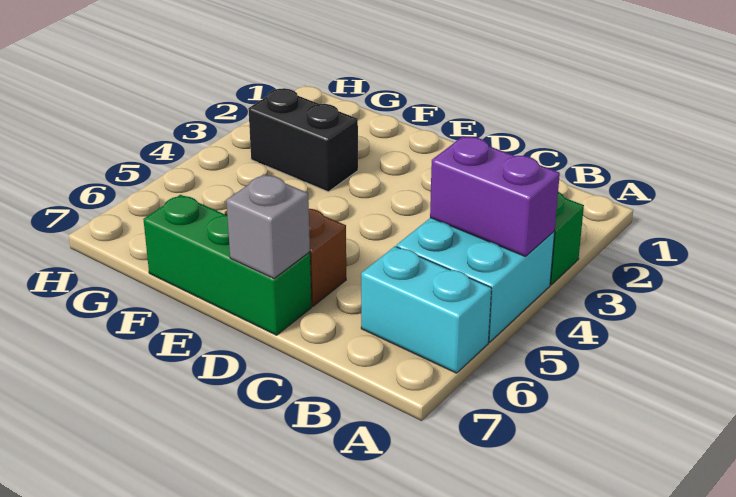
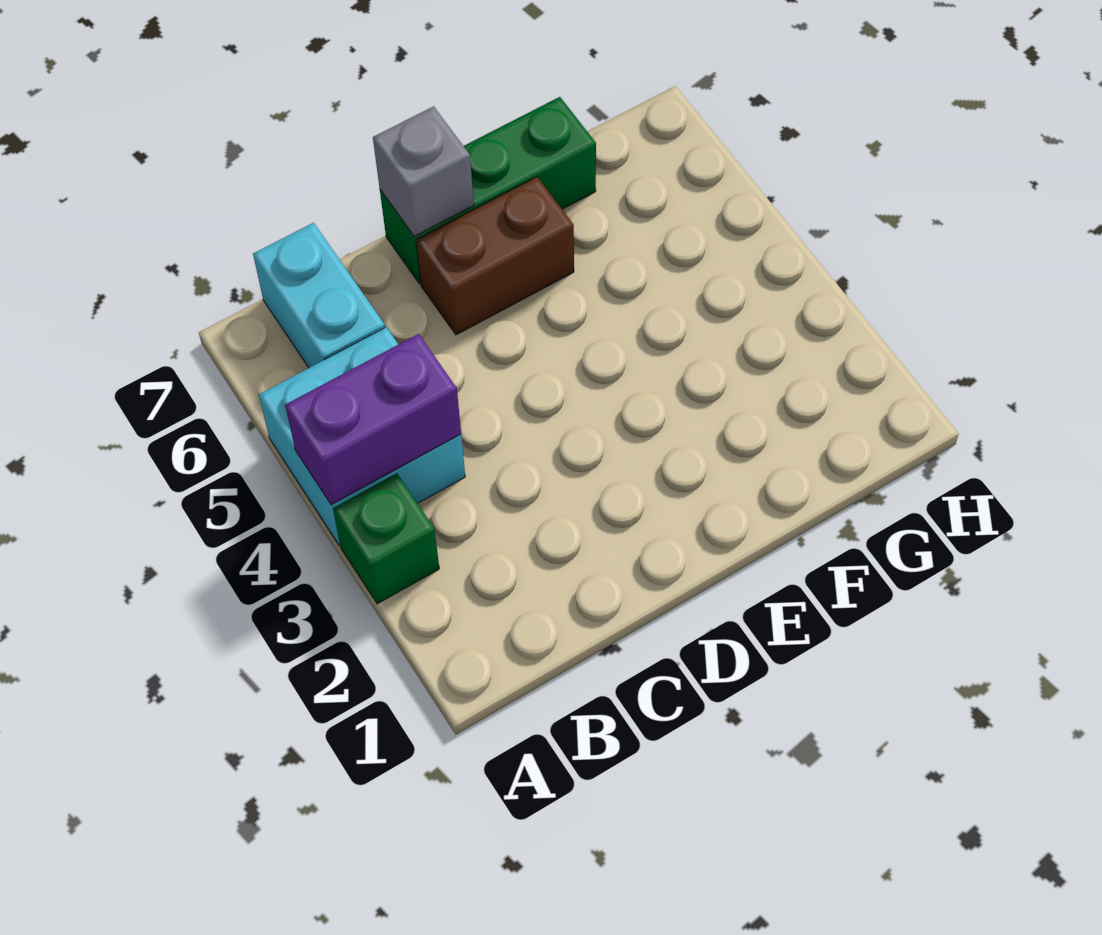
cyan brick A6:B6 level 1 -> cyan brick B6:B7 level 1
black brick F3:G3 level 1 -> none

